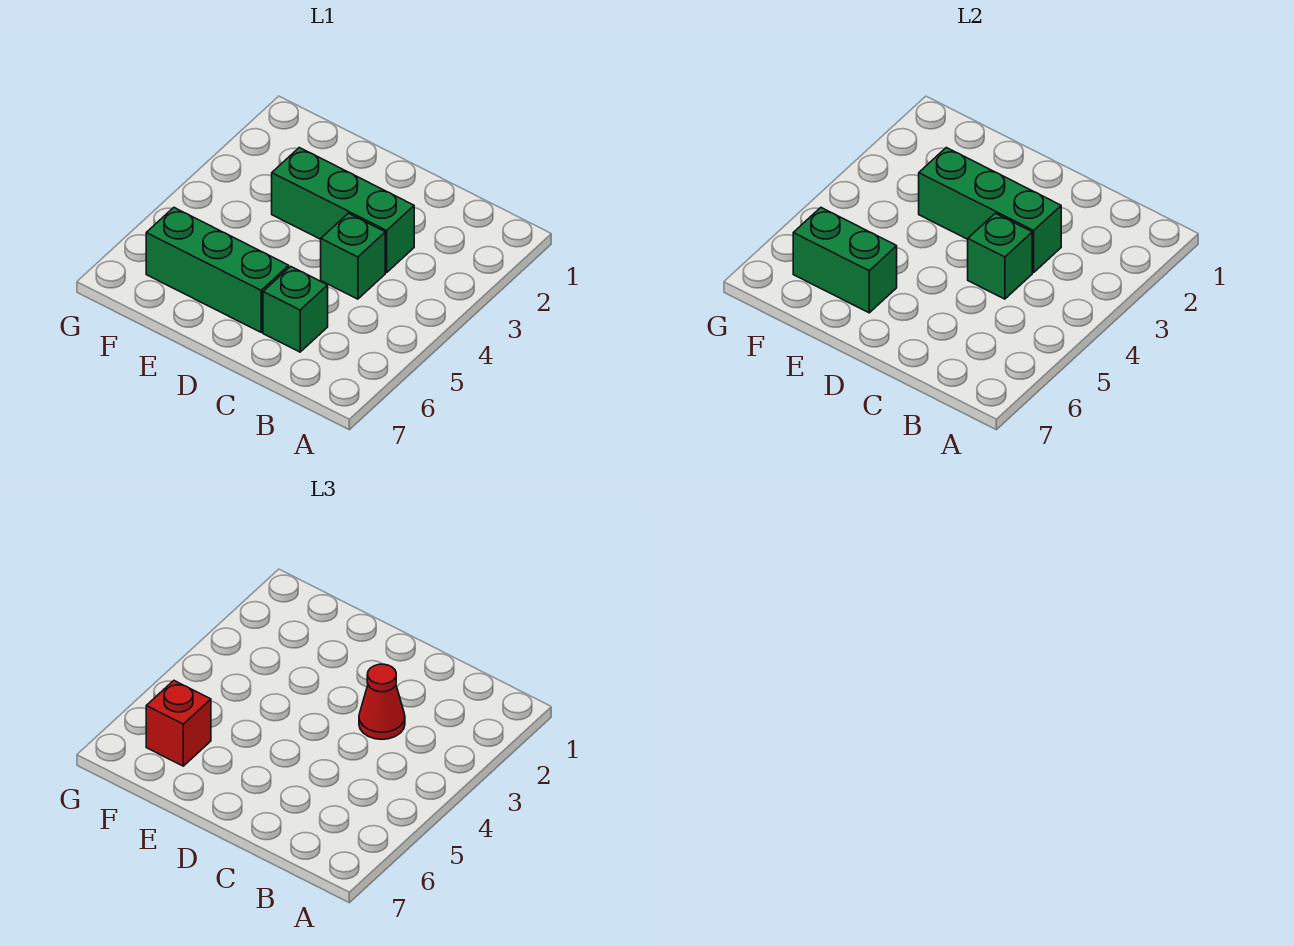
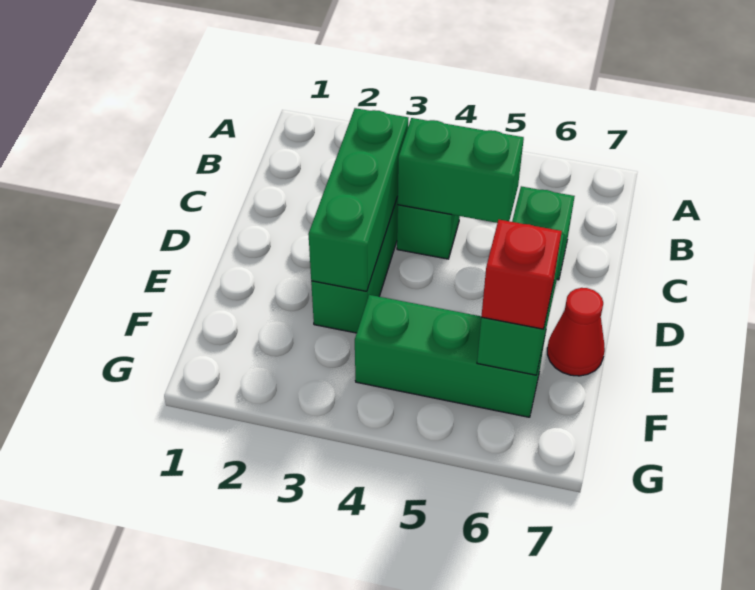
red cone C3 level 3 -> red cone E7 level 1
green brick C4 level 2 -> green brick C4:C5 level 2
green brick D6:F6 level 1 -> green brick F4:F6 level 1

